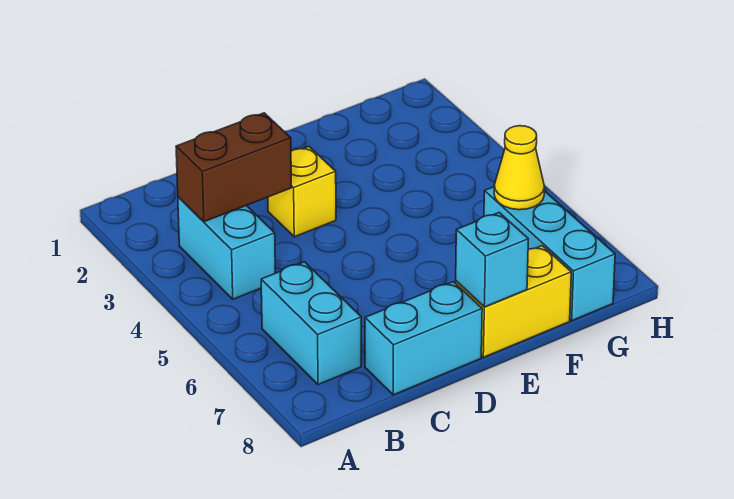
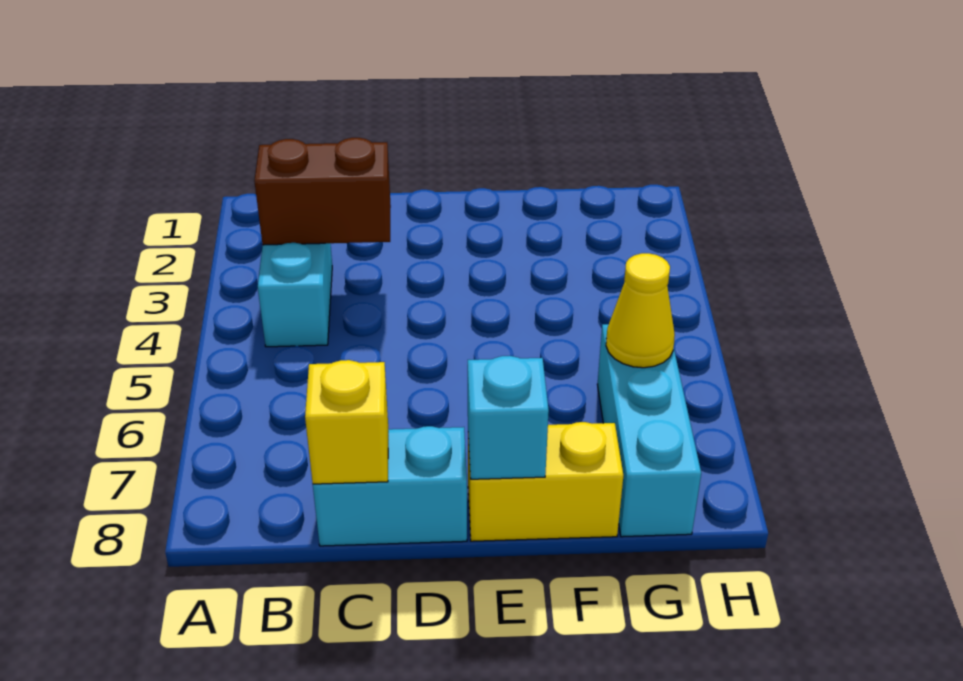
cyan brick B6:B7 level 1 -> none
yellow brick D3 level 1 -> yellow brick C8 level 2

